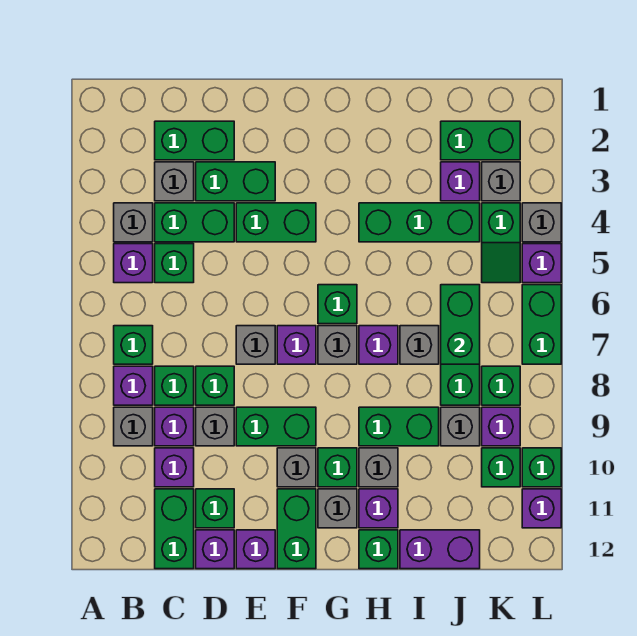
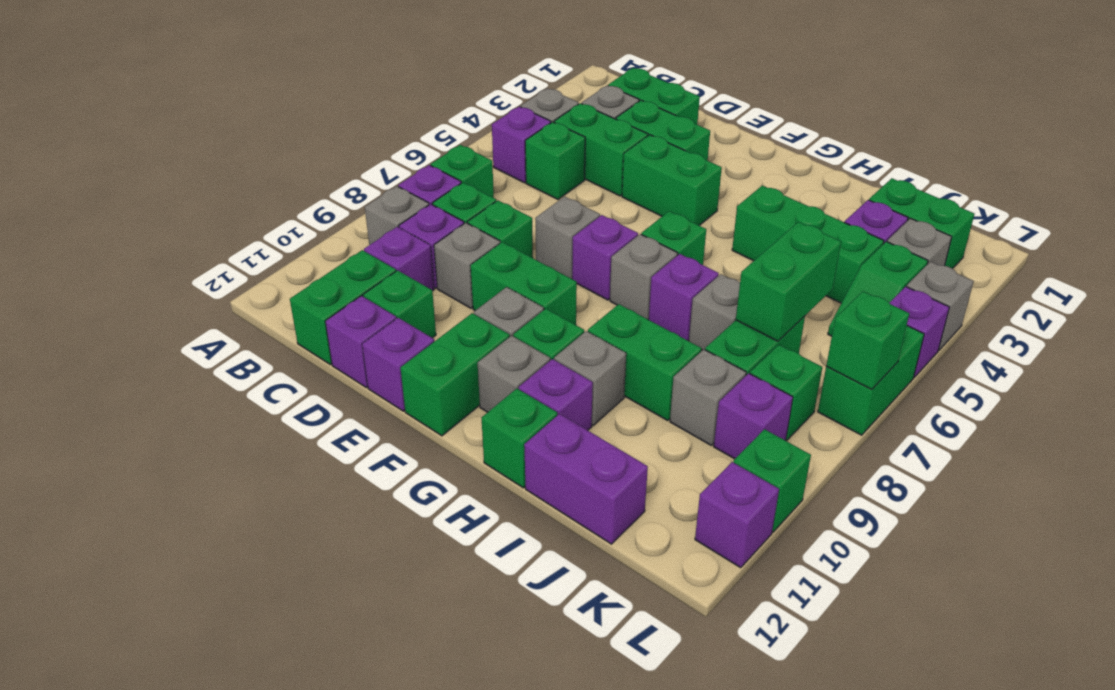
green brick K10 level 1 -> green brick L7 level 2

